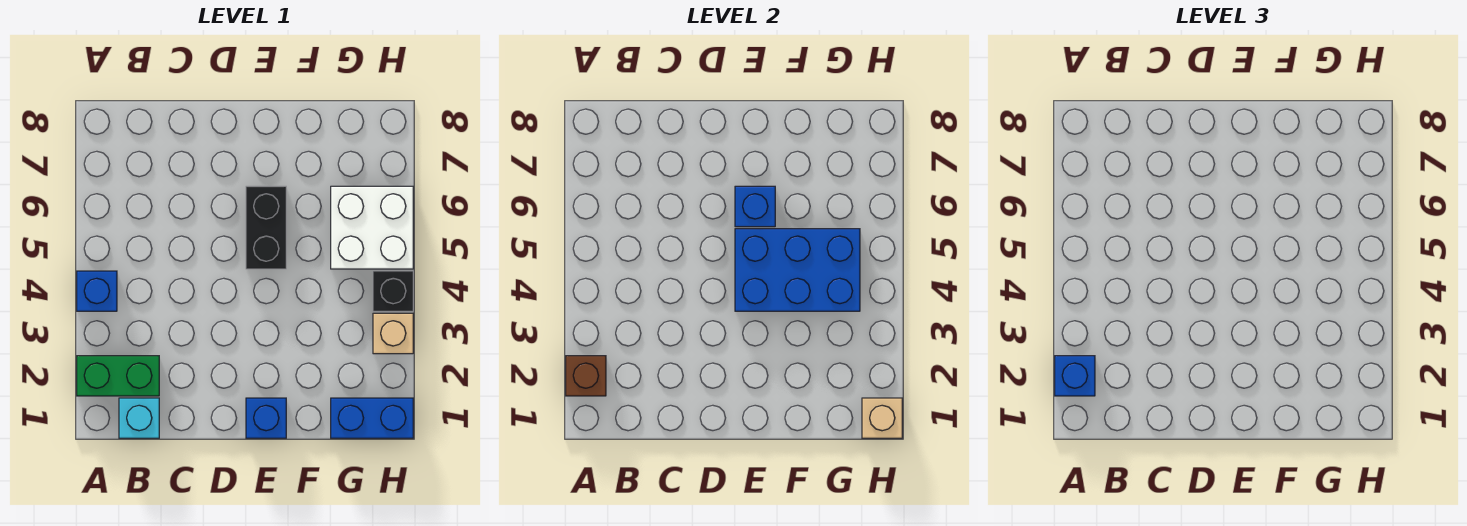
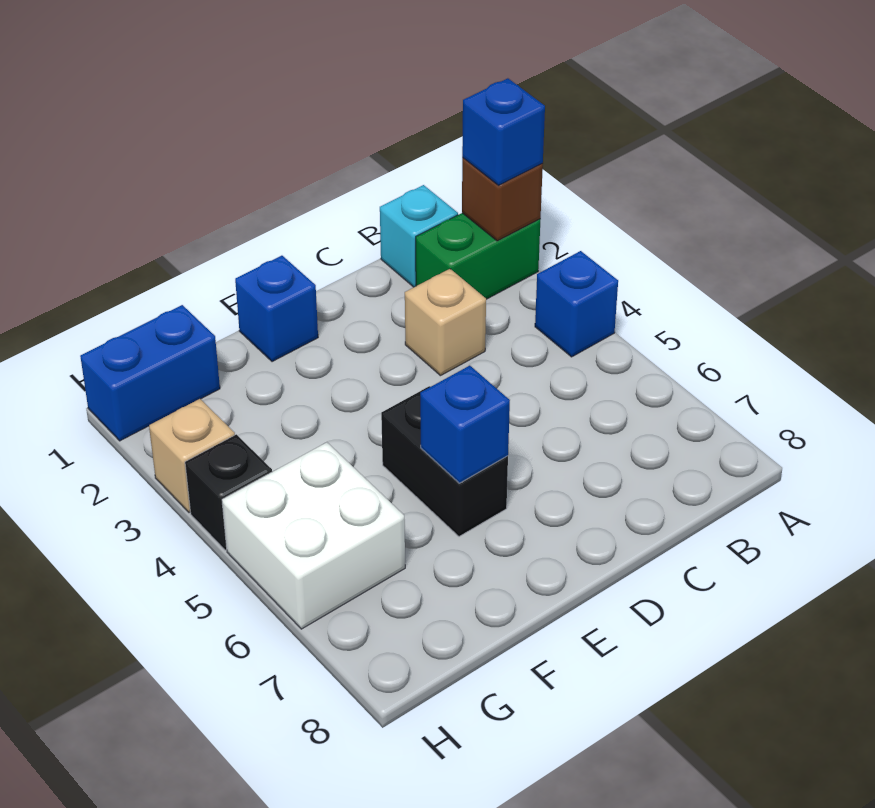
blue brick E4:G5 level 2 -> none
tan brick H1 level 2 -> tan brick C3 level 1

